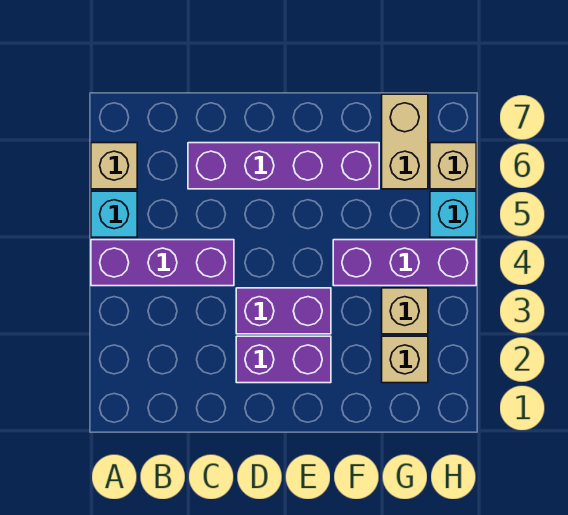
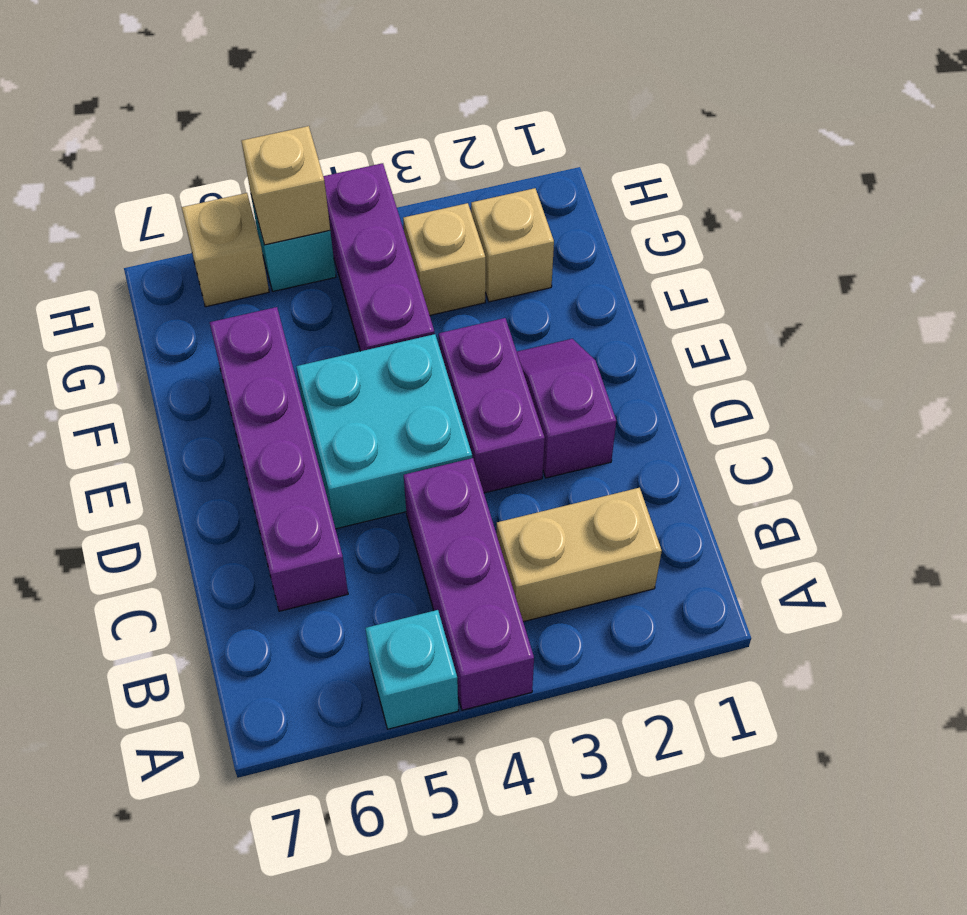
tan brick A6 level 1 -> tan brick H5 level 2
purple brick D2:E2 level 1 -> purple slope D2:E2 level 1 top D
none -> cyan brick D4:E5 level 1
tan brick G6:G7 level 1 -> tan brick B2:B3 level 1

